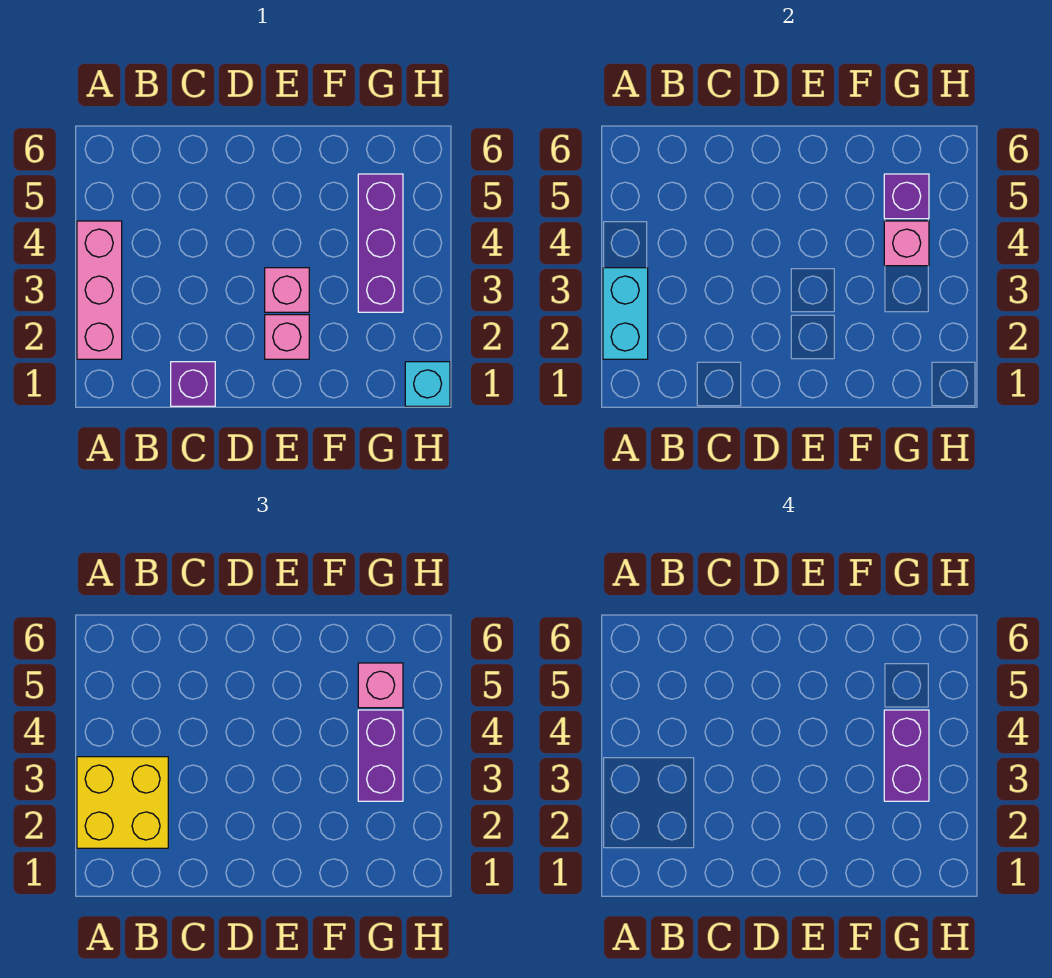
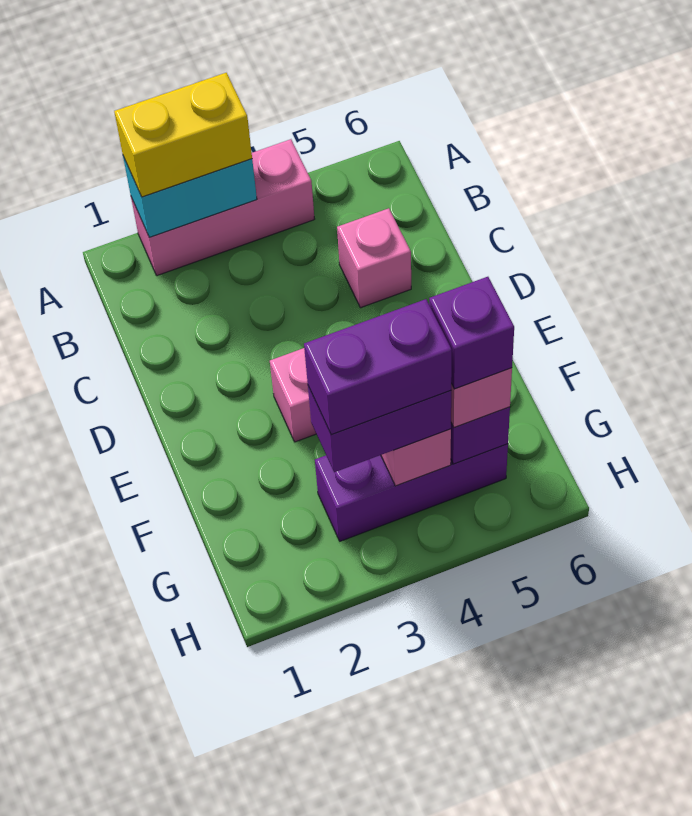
yellow brick A2:B3 level 3 -> yellow brick A2:A3 level 3
purple brick C1 level 1 -> purple brick G5 level 4
pink brick E2 level 1 -> pink brick C5 level 1
cyan brick H1 level 1 -> none

